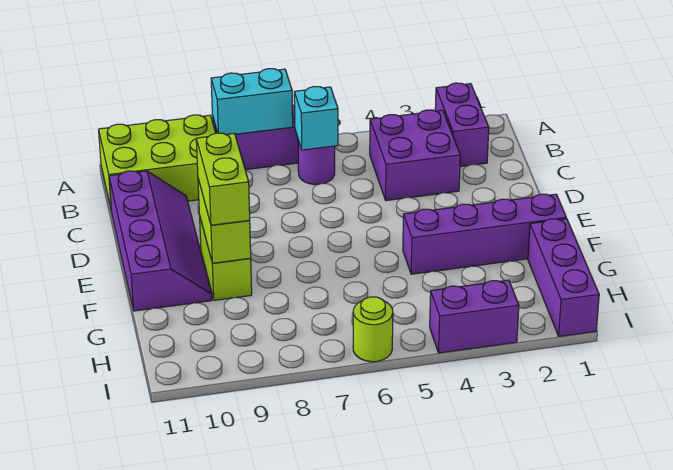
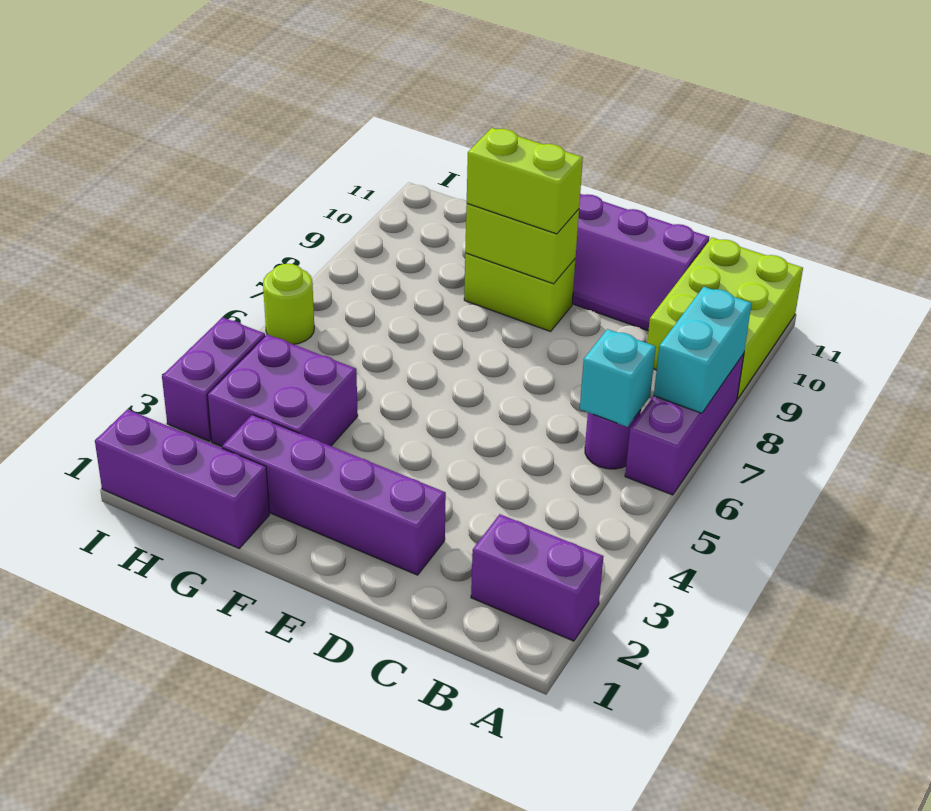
purple brick B3:C4 level 1 -> purple brick G3:H4 level 1
purple brick F1:F4 level 1 -> purple brick D2:G2 level 1

